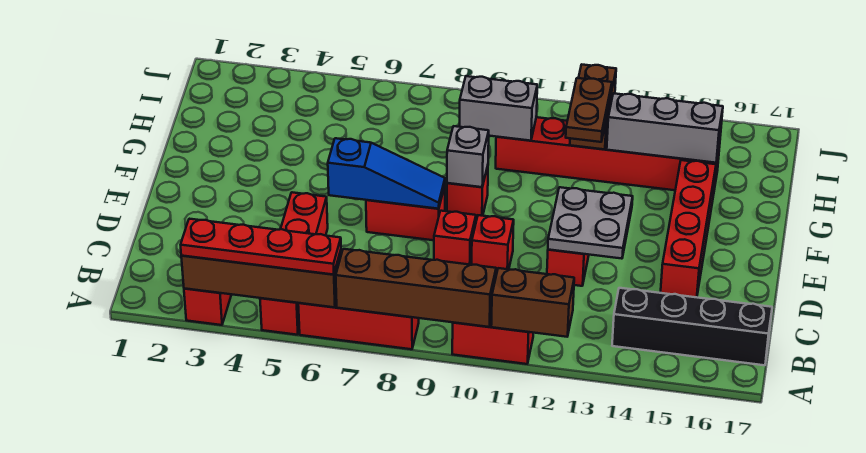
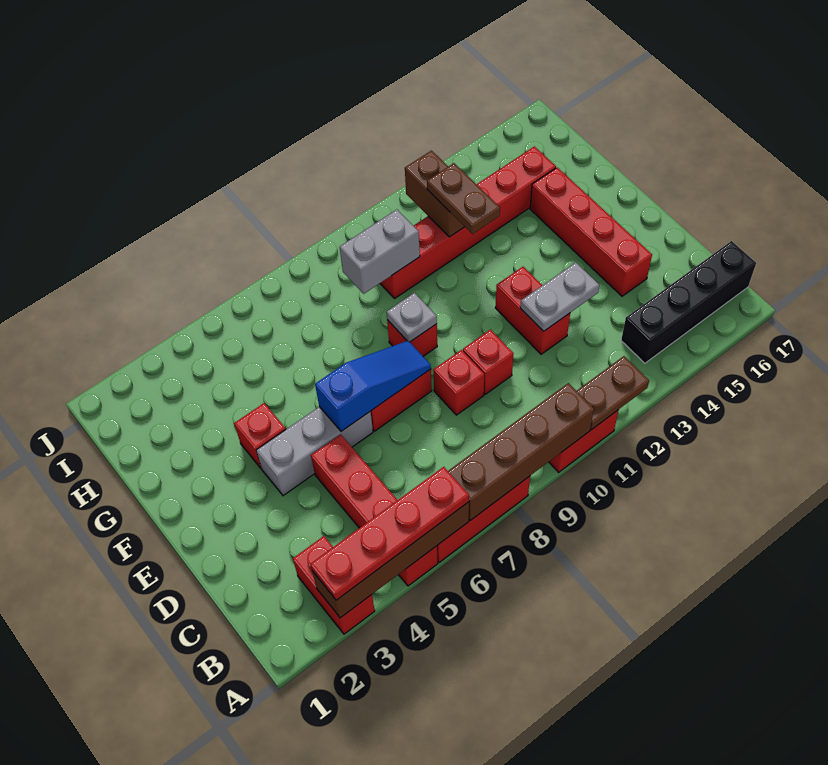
brown brick A11:A12 level 2 -> brown plate A11:A12 level 2
grey plate D12:E13 level 2 -> grey plate D12:D13 level 2
none -> red brick F4 level 1
grey brick F9 level 2 -> grey plate F9 level 2
grey brick H13:H15 level 2 -> grey brick E4:E6 level 1

